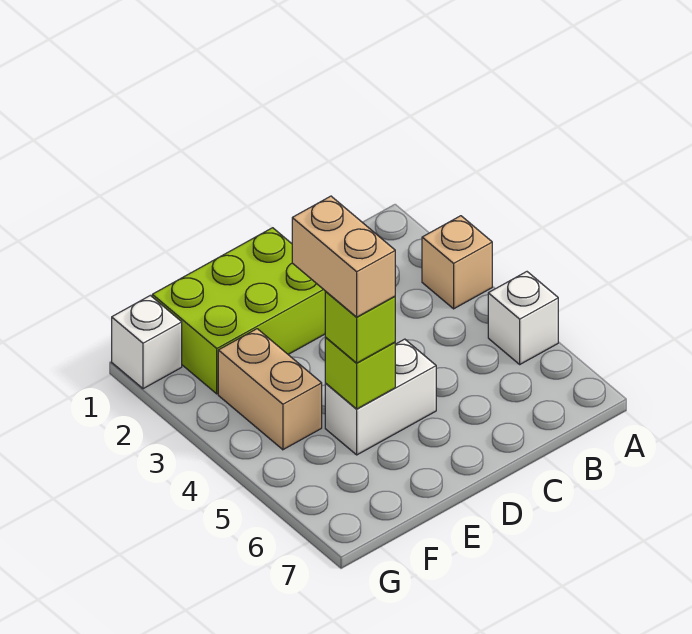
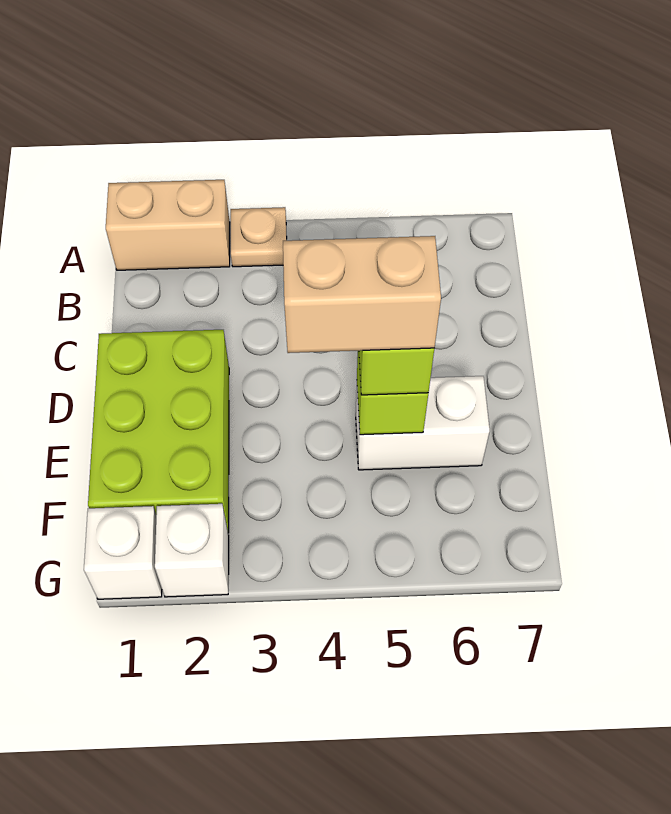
tan brick A3 level 1 -> tan plate A3 level 1
white brick A5 level 1 -> white brick G2 level 1
white brick D5:E5 level 1 -> white brick E5:E6 level 1
tan brick F3:F4 level 1 -> tan brick A1:A2 level 1

